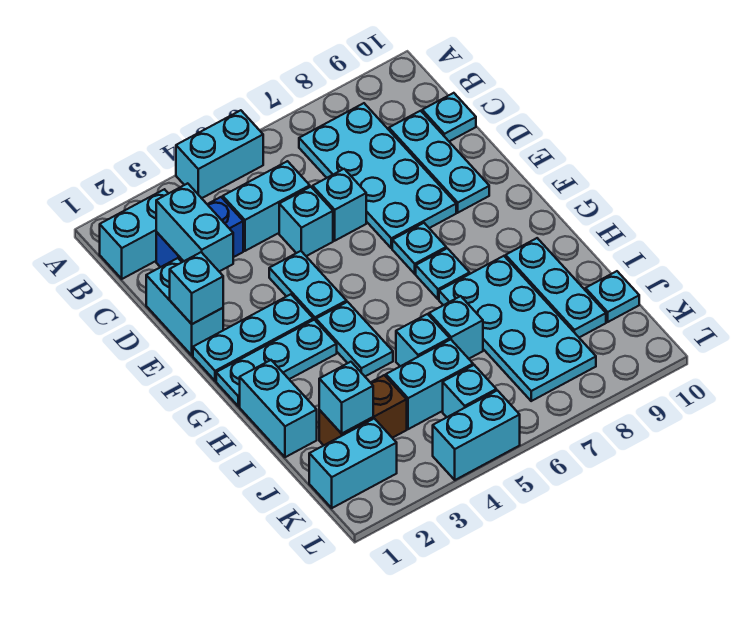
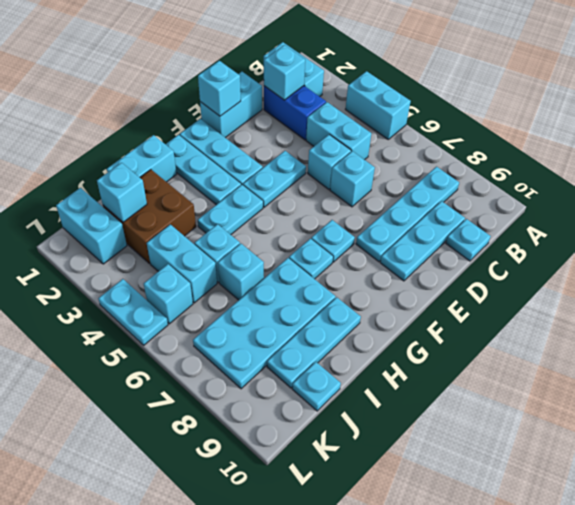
cyan plate B7:E8 level 1 -> cyan plate B8:E8 level 1
cyan brick C2:D2 level 2 -> cyan brick C2 level 2
brown brick J2:J3 level 1 -> brown brick I2:J3 level 1
cyan brick L4:L5 level 1 -> cyan plate L4:L5 level 1

